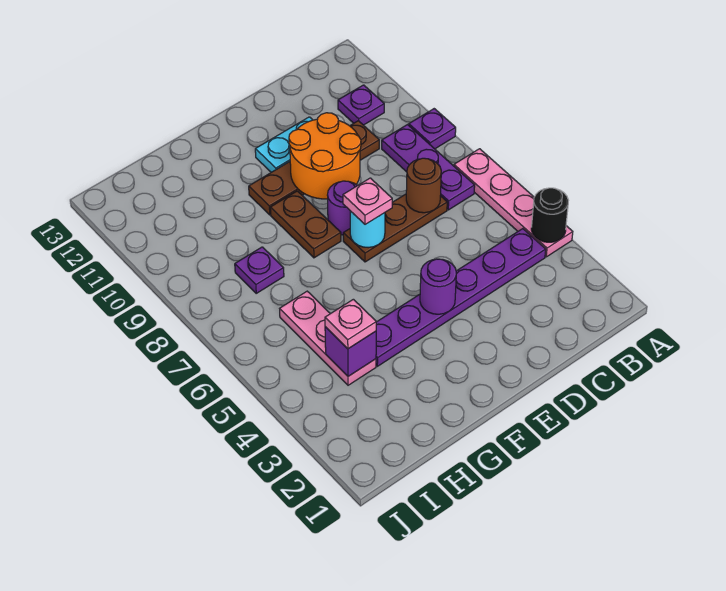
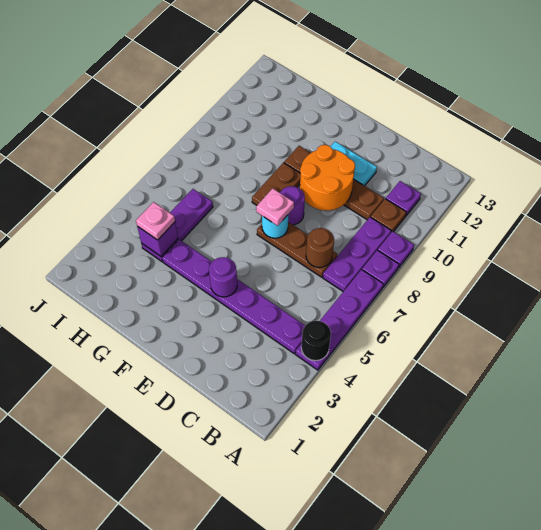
pink plate A4:A7 level 1 -> purple plate A4:A7 level 1
none -> brown plate B10 level 1
pink plate H4:H6 level 1 -> purple plate H4:H6 level 1
purple plate H8 level 1 -> purple plate A8 level 1

